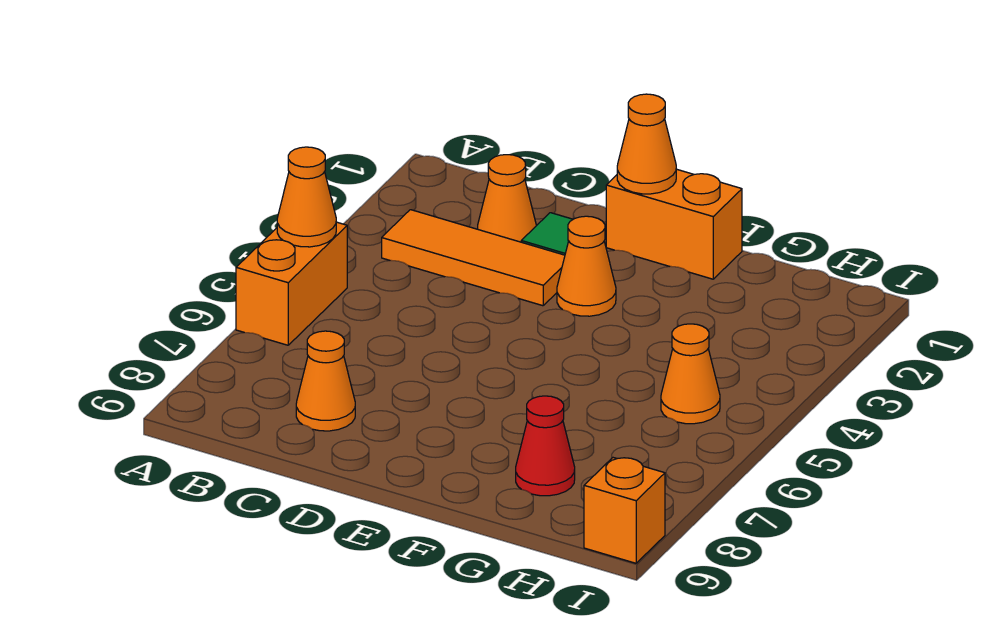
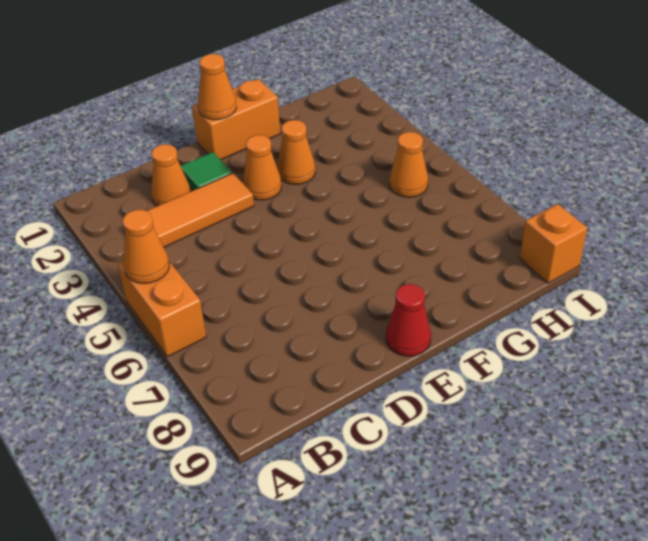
orange cone C8 level 1 -> orange cone F3 level 1
red cone G8 level 1 -> red cone E9 level 1

